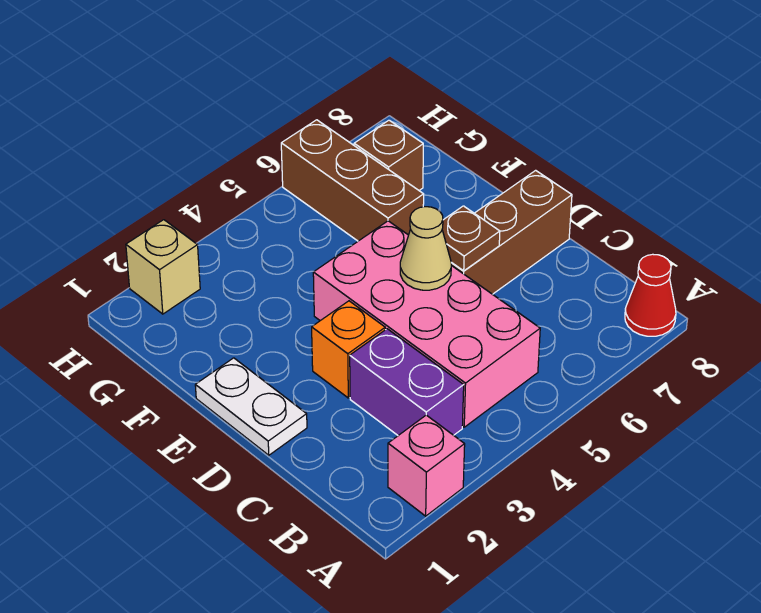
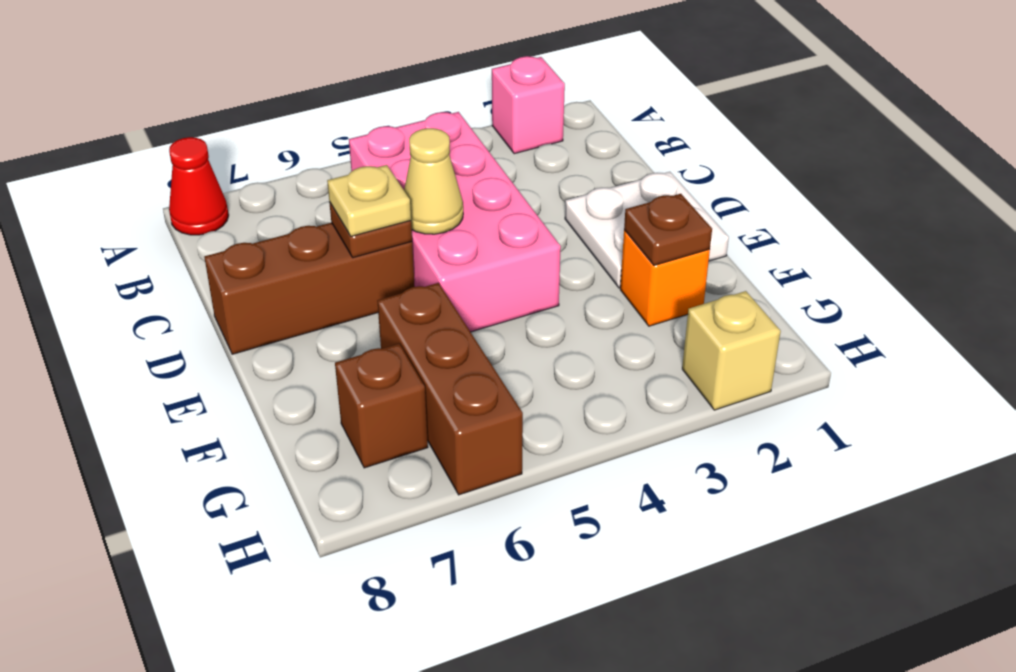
purple brick B3:C3 level 1 -> none
white plate D1:E1 level 1 -> white plate D1:E2 level 1
orange brick D3 level 1 -> orange brick F2 level 1
none -> tan plate D6 level 3
none -> brown plate F2 level 2

